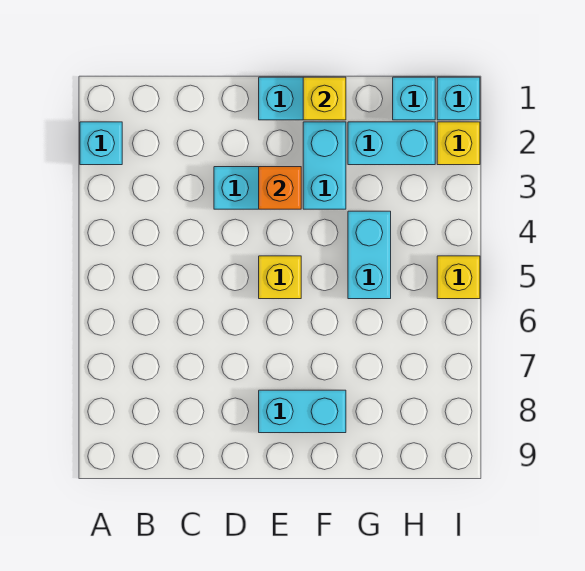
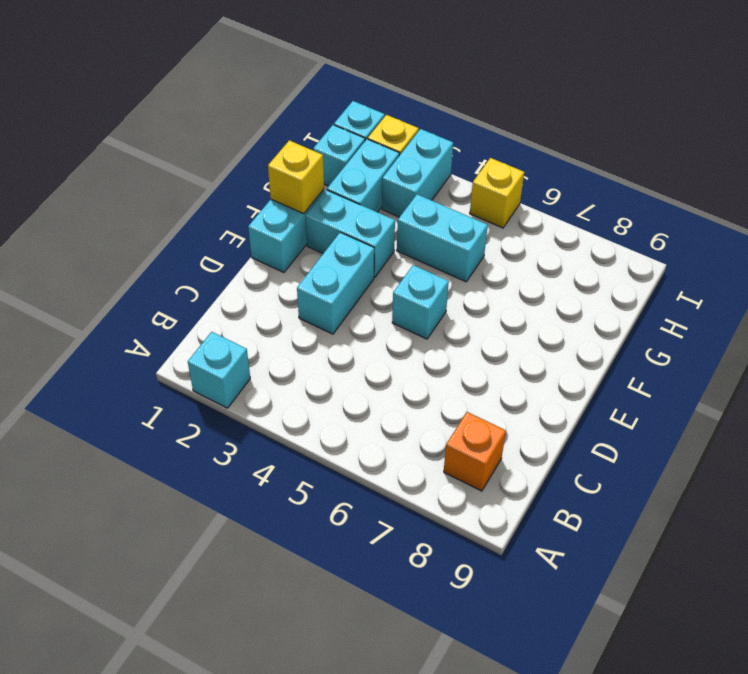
orange brick E3 level 2 -> orange brick B8 level 1
yellow brick E5 level 1 -> cyan brick E5 level 1
cyan brick E8:F8 level 1 -> cyan brick H3:I3 level 1

